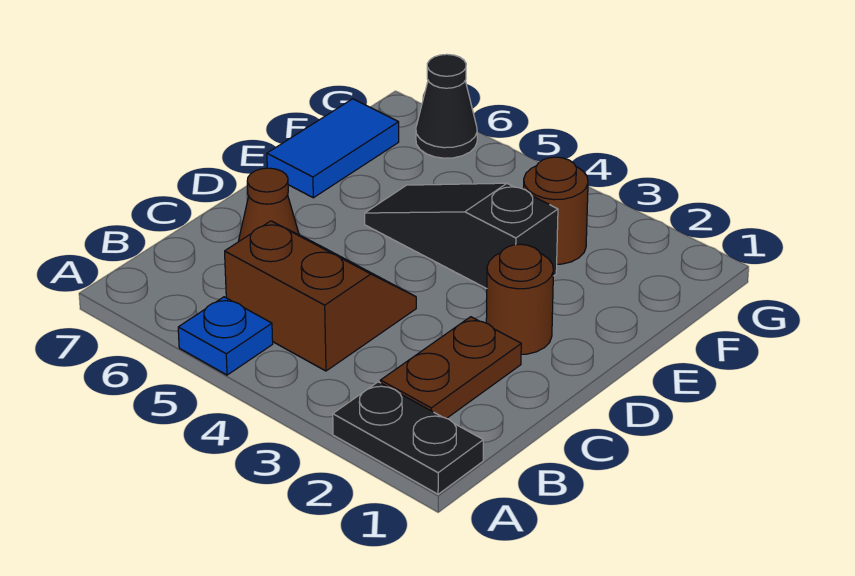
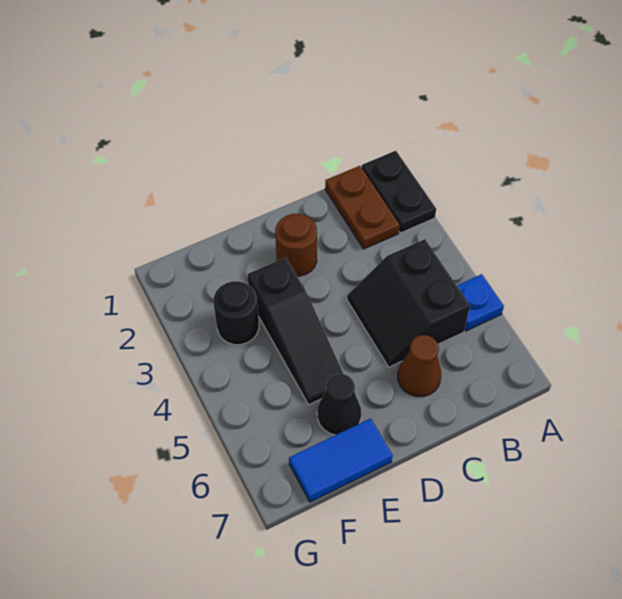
brown plate B2:C2 level 1 -> brown plate B1:B2 level 1
brown slope B4:C5 level 1 top B -> black slope B4:C5 level 1 top B
brown round brick F3 level 1 -> black round brick F3 level 1
black cone G6 level 1 -> black cone E6 level 1

